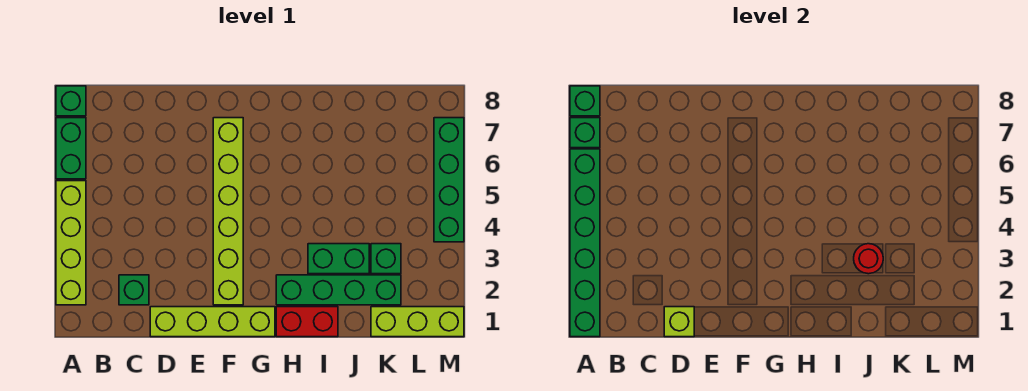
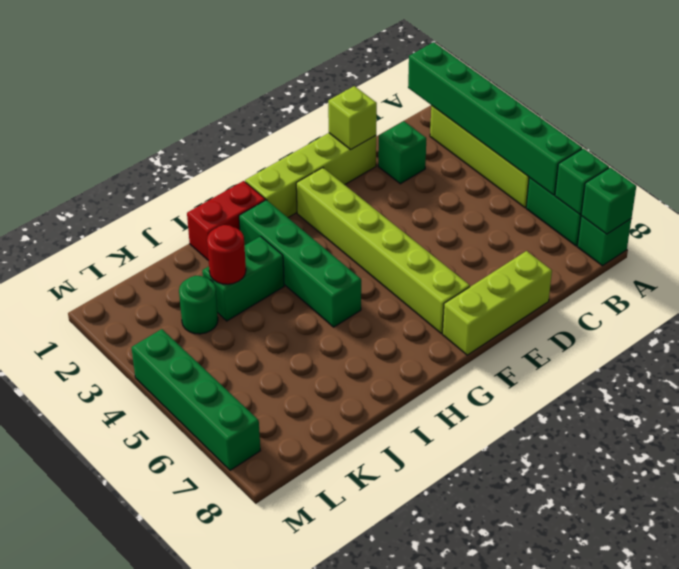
green brick H2:K2 level 1 -> green brick H2:H5 level 1
lime brick K1:M1 level 1 -> lime brick D8:F8 level 1
green brick K3 level 1 -> green round brick K3 level 1

